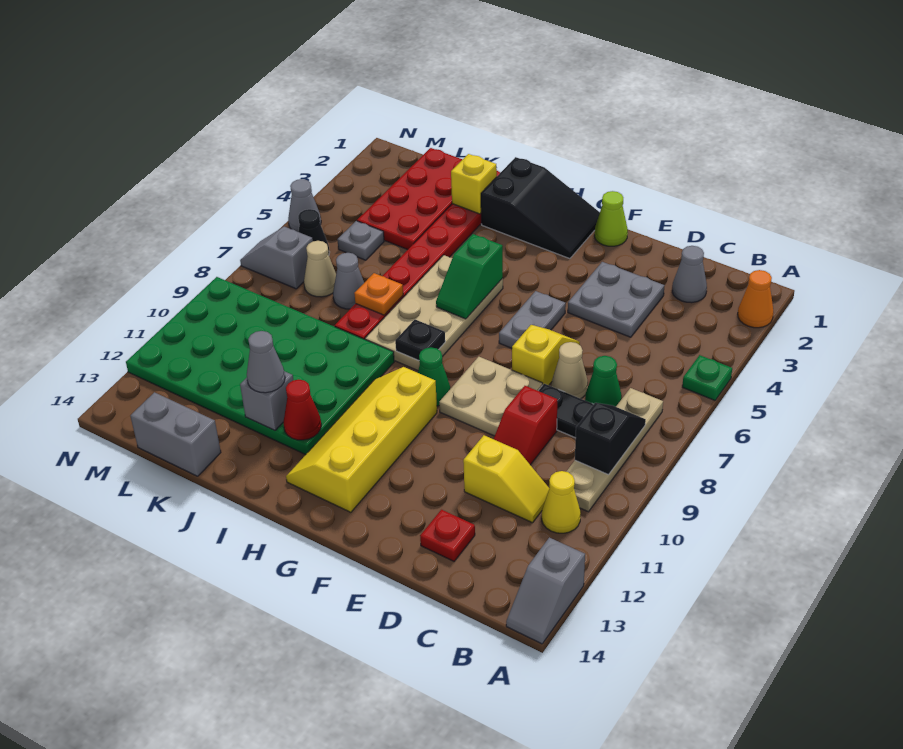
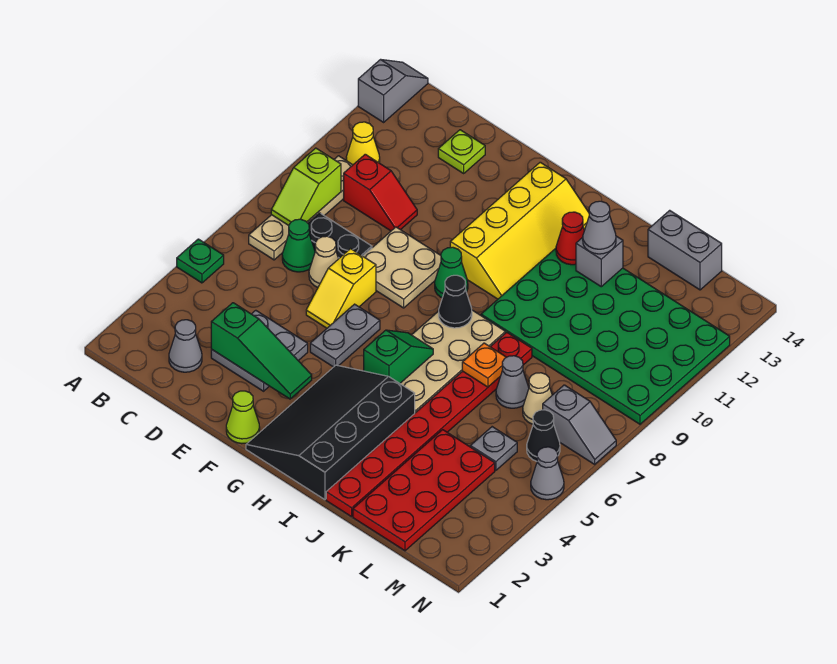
orange cone A2 level 1 -> none
black slope B8:B9 level 2 top 9 -> lime slope B8:B9 level 2 top 9
yellow slope C11:D11 level 1 top D -> none
none -> green slope D3:F3 level 2 top D
red slope D9:D10 level 1 top 9 -> red slope C10:D10 level 1 top C
red plate D13 level 1 -> lime plate D13 level 1
black slope G1:I2 level 1 top I -> black slope G1:I4 level 1 top I
black plate H8 level 2 -> black cone H8 level 2
yellow brick J2 level 2 -> none

